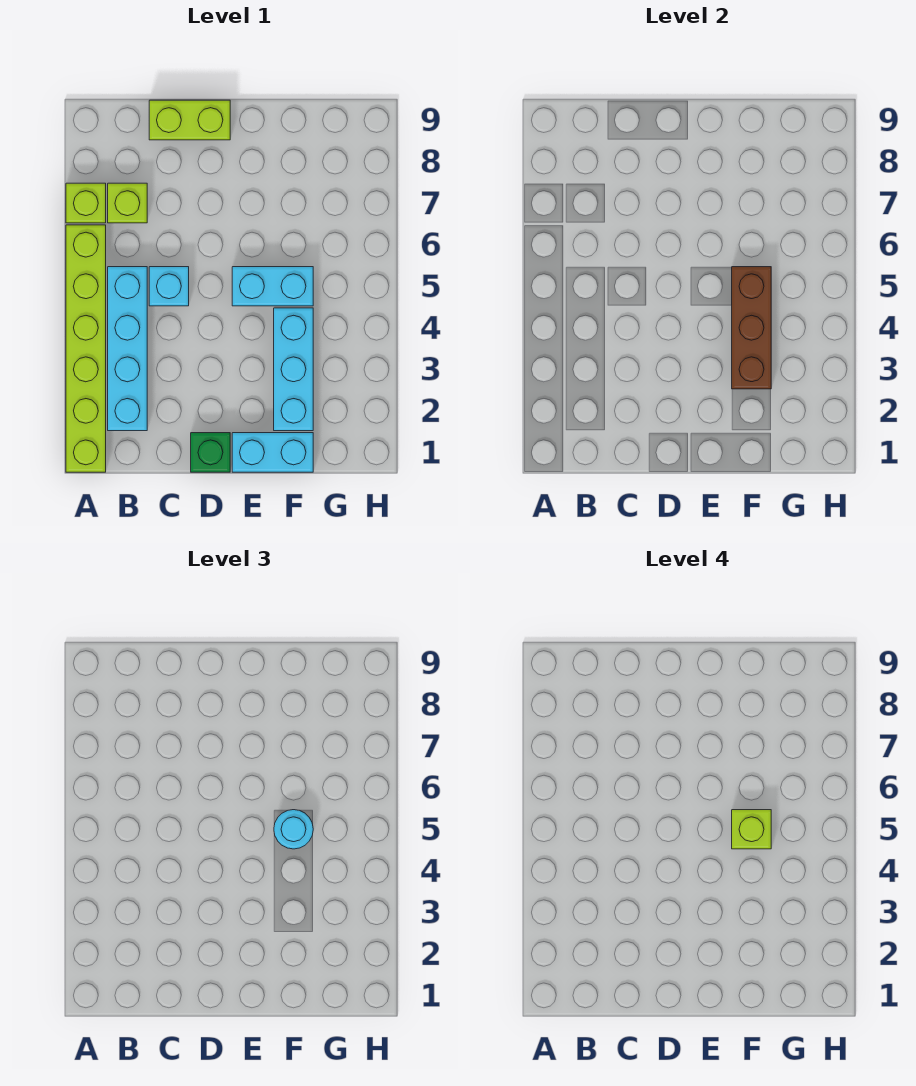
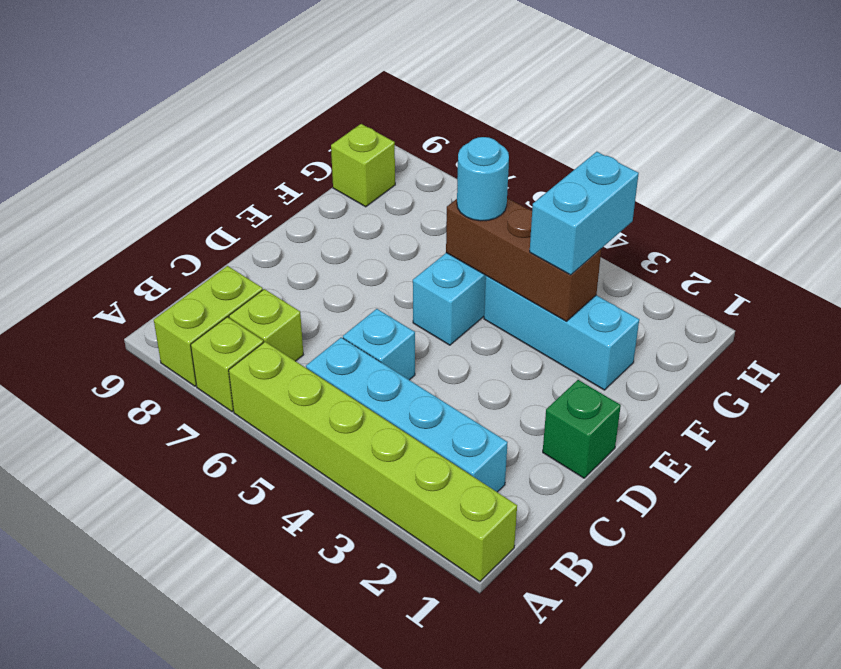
lime brick C9:D9 level 1 -> lime brick A8:B8 level 1
cyan brick E1:F1 level 1 -> cyan brick F3:G3 level 3
lime brick F5 level 4 -> lime brick G9 level 1

